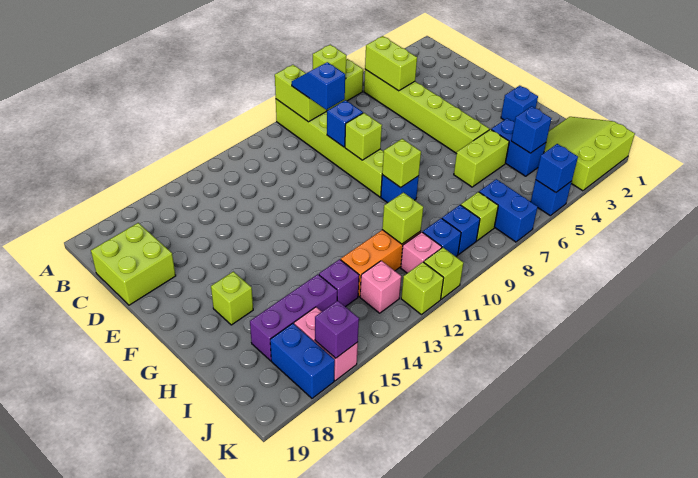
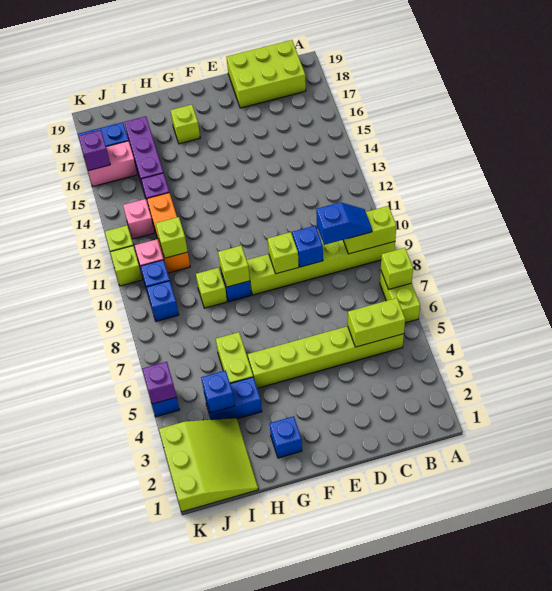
lime brick C18:D19 level 1 -> lime brick B18:D19 level 1
blue brick J7:K7 level 1 -> none
lime brick J8 level 1 -> lime brick H9 level 1
blue brick K5 level 2 -> purple brick K5 level 2

